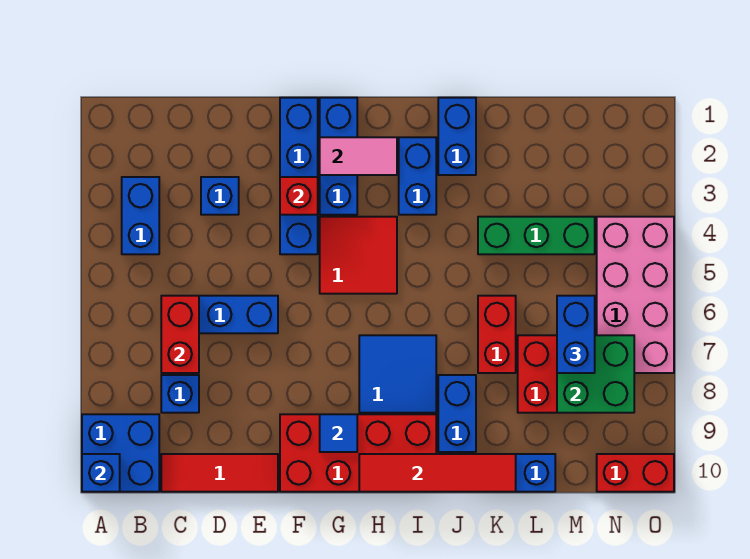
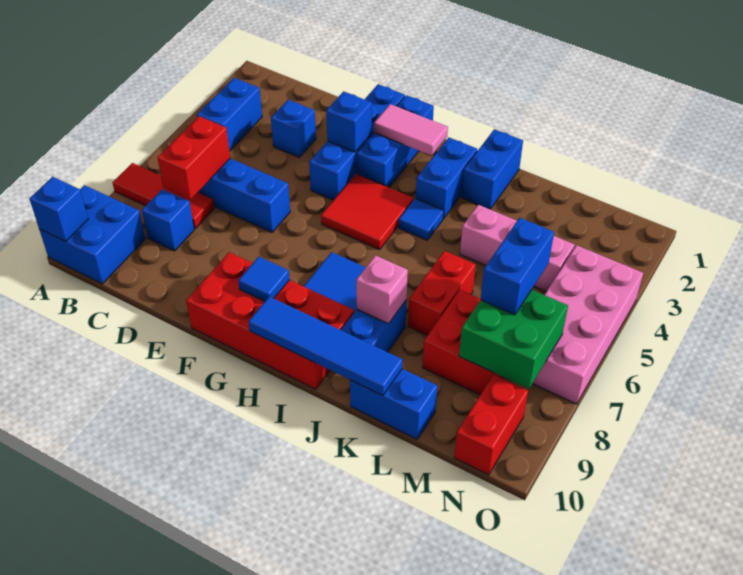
red tile C10:E10 level 1 -> red tile A7:C7 level 1
red brick F3 level 2 -> blue brick F3 level 2
red tile H10:K10 level 2 -> blue tile H10:K10 level 2
none -> blue tile I4 level 1
none -> pink brick J8 level 2
green brick K4:M4 level 1 -> pink brick K4:M4 level 1
red brick N10:O10 level 1 -> red brick N9:N10 level 1

